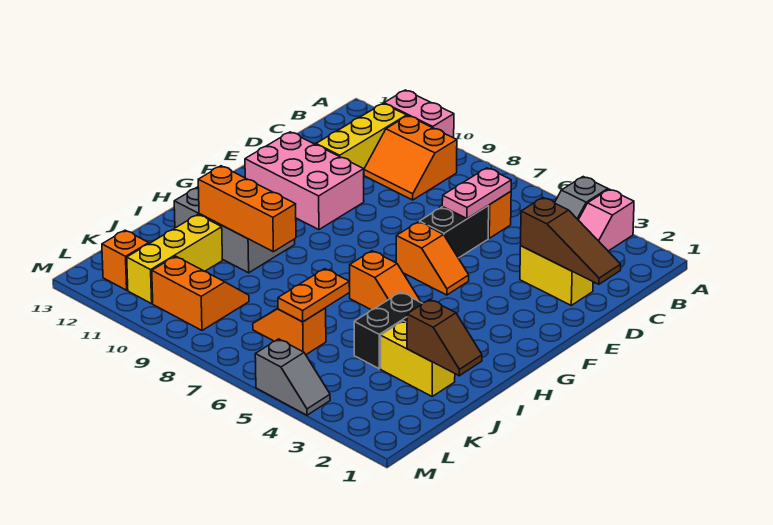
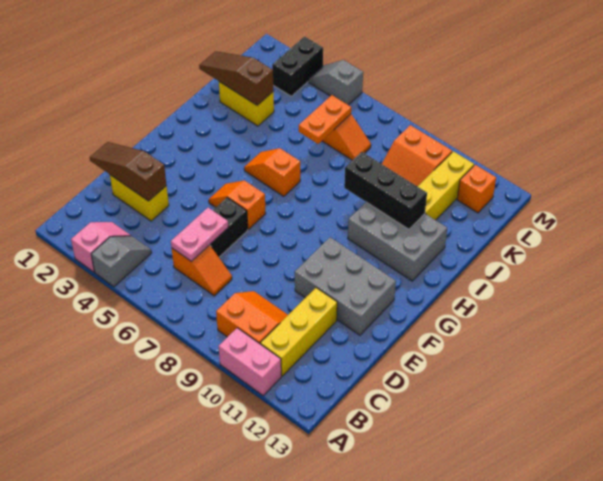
pink brick E10:F12 level 1 -> grey brick E10:F12 level 1
black brick I4:J4 level 1 -> black brick L3:M3 level 1
orange brick I9:I11 level 2 -> black brick I9:I11 level 2
brown slope J1:J2 level 2 top 2 -> brown slope J1:J3 level 2 top 3

